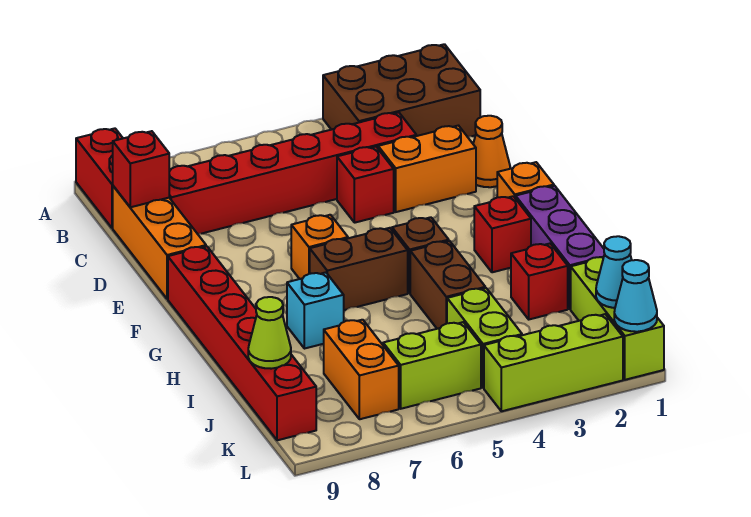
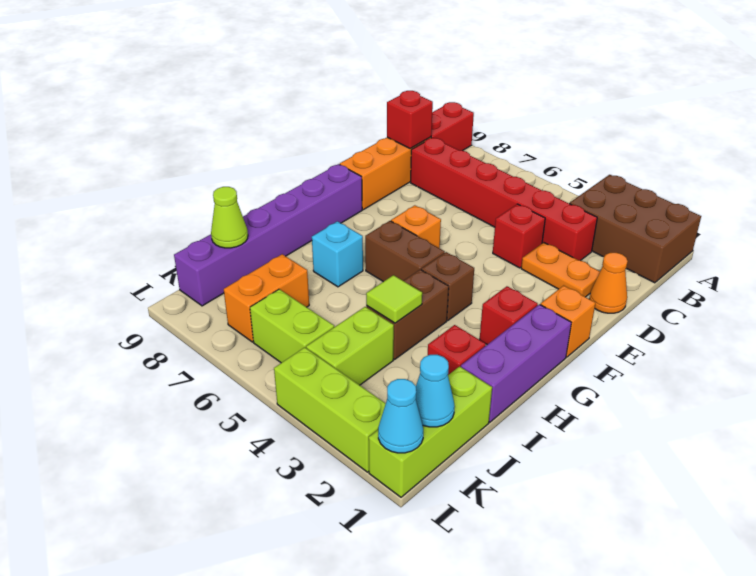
orange brick D2:D3 level 1 -> orange plate D2:D3 level 1
red brick F9:K9 level 1 -> purple brick F9:K9 level 1
none -> lime tile I4 level 2

